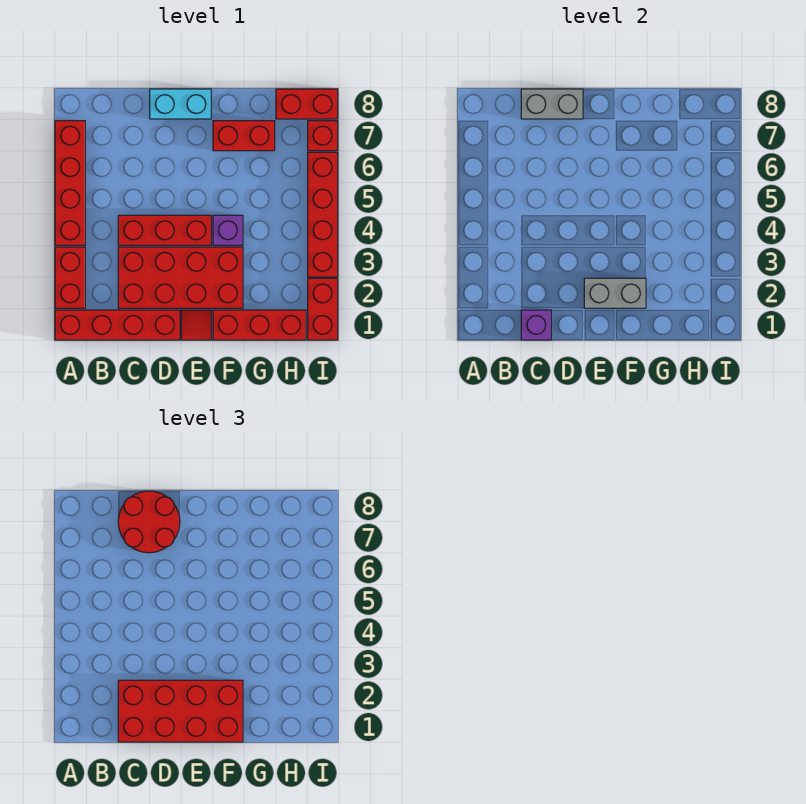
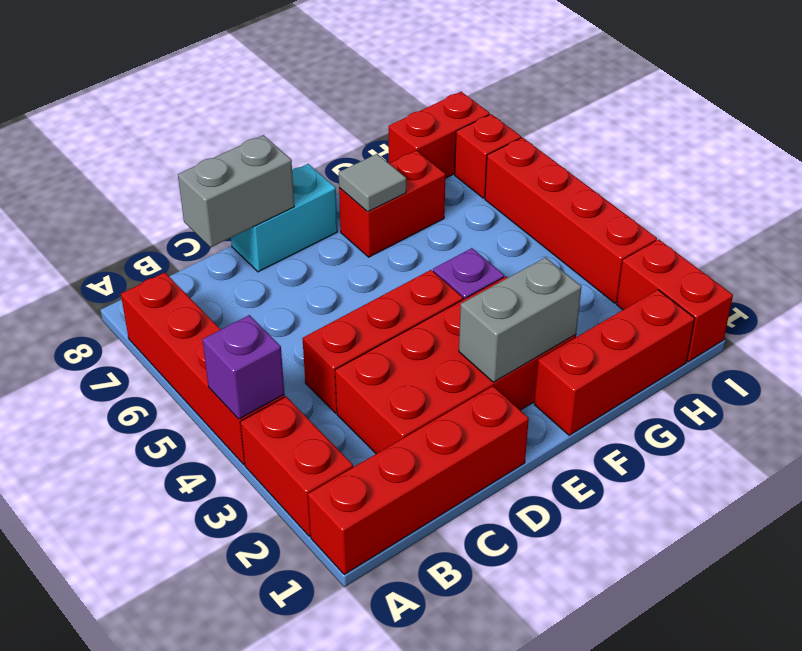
purple brick C1 level 2 -> purple brick A4 level 2
red brick C1:F2 level 3 -> none
red round brick C7:D8 level 3 -> none
red tile E1 level 1 -> none
none -> grey tile F7 level 2

